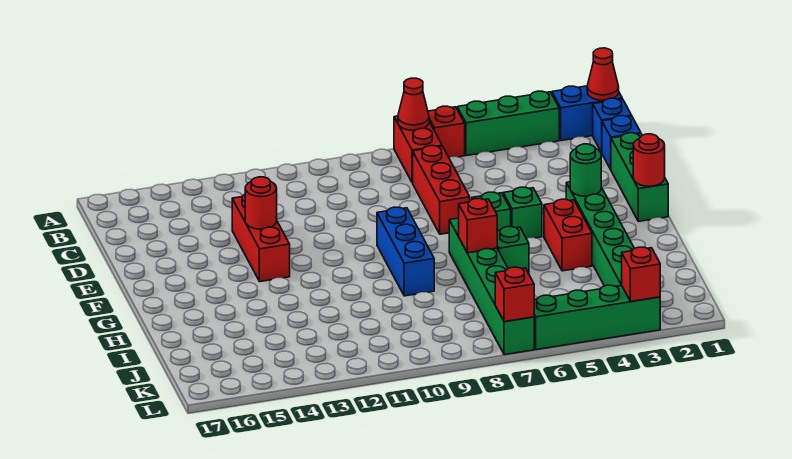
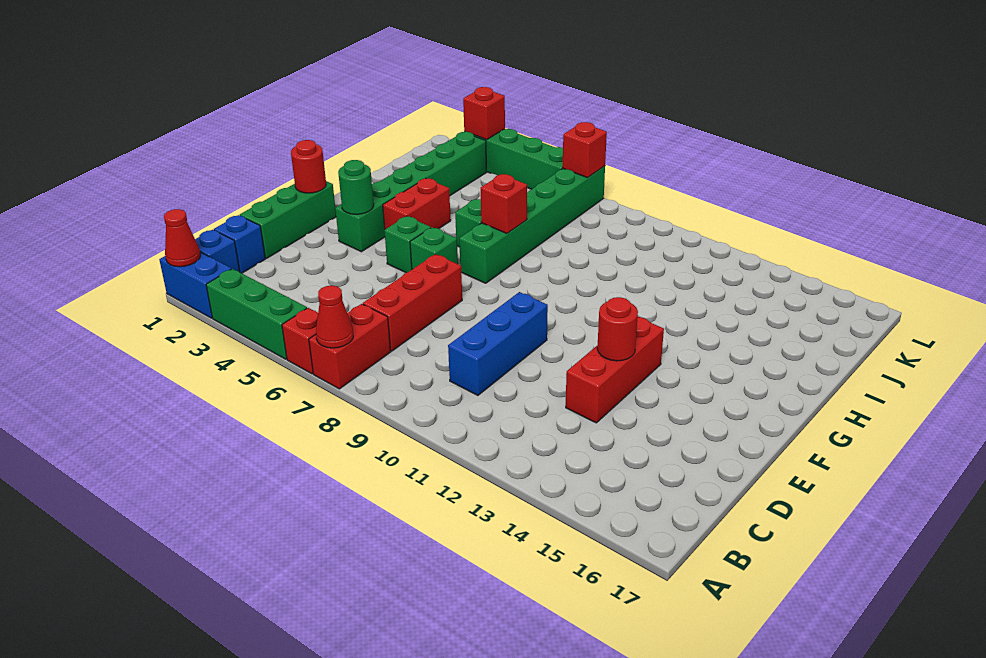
blue brick F9:H9 level 1 -> blue brick C10:E10 level 1

